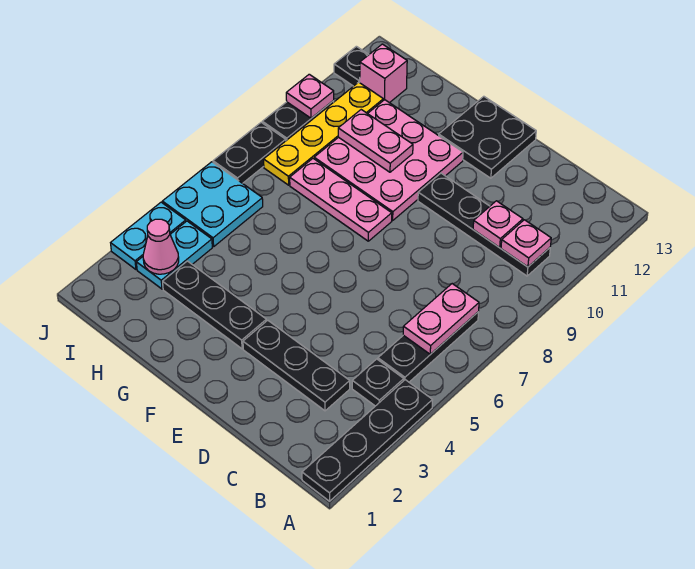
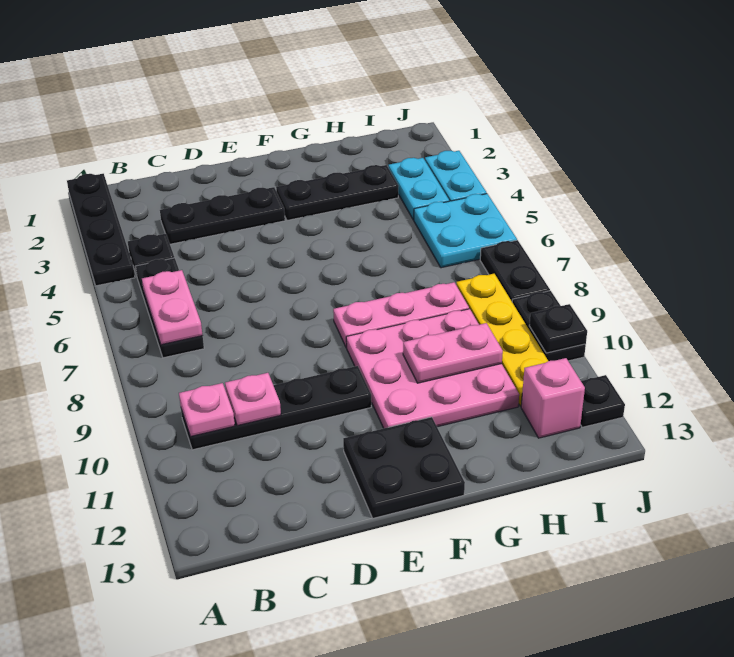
pink cone I3 level 2 -> none
pink plate J10 level 2 -> black plate J10 level 2

